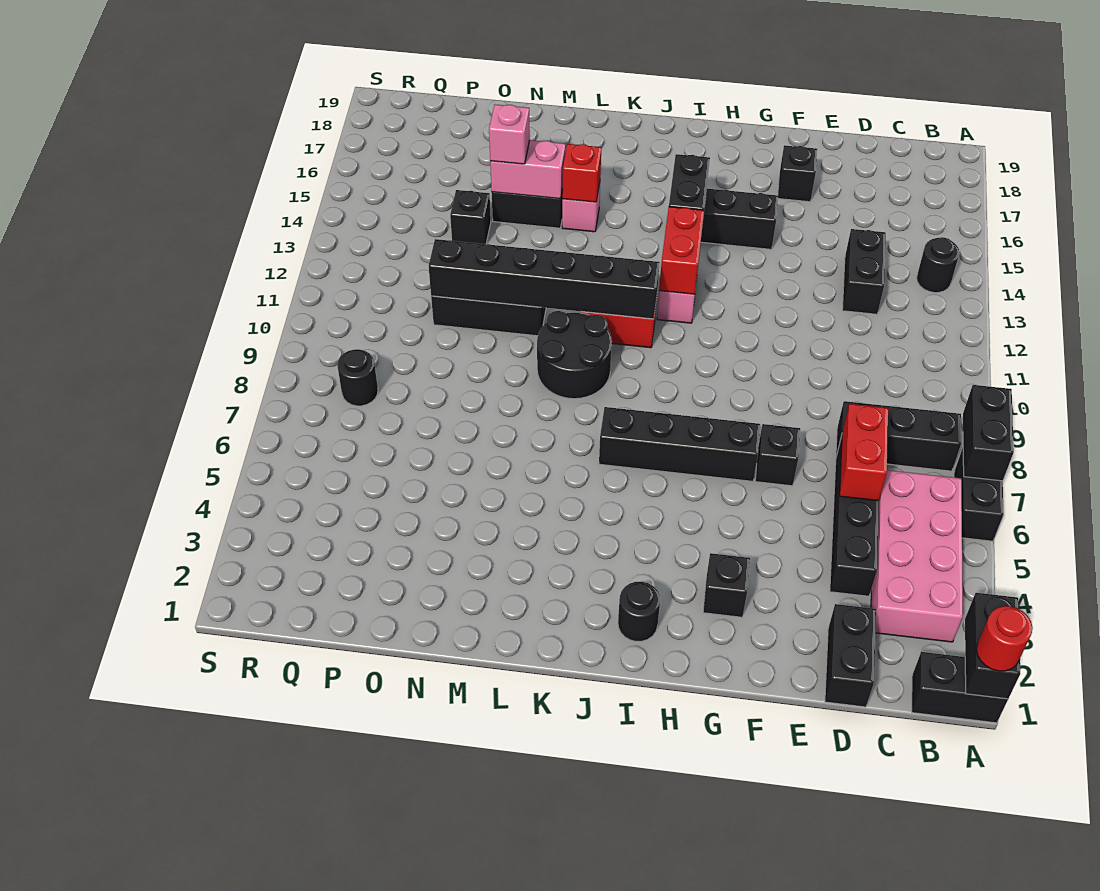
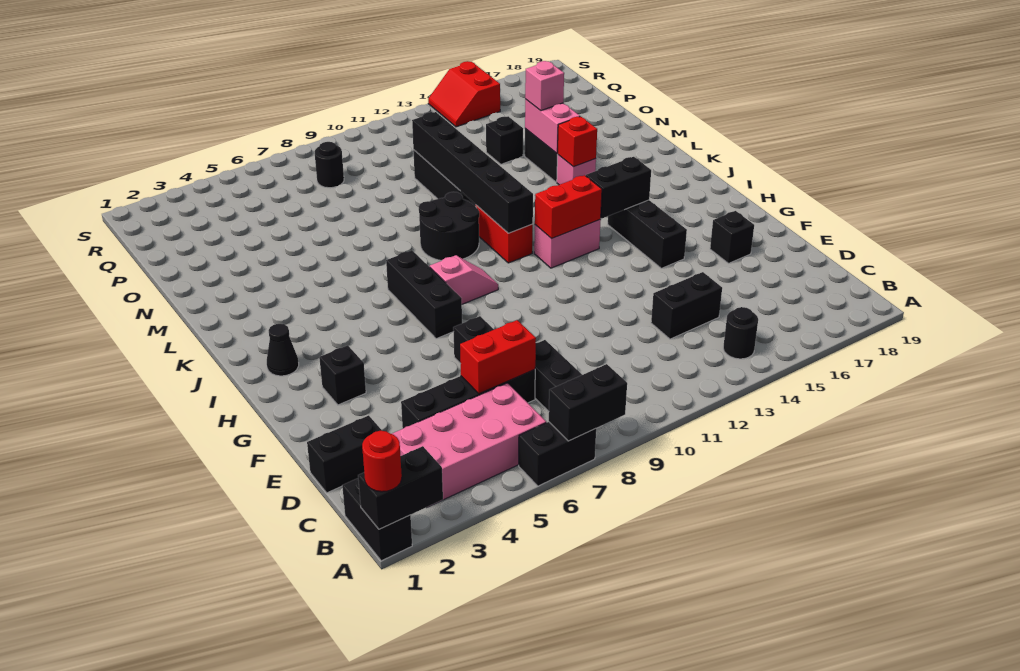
black brick G7:J7 level 1 -> black brick H7:J7 level 1
black round brick I2 level 1 -> black cone I2 level 1
none -> pink slope I8:I9 level 1 top 8
none -> red slope R14:S15 level 1 top 15

